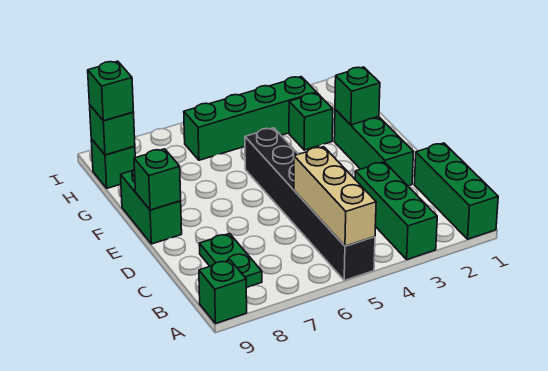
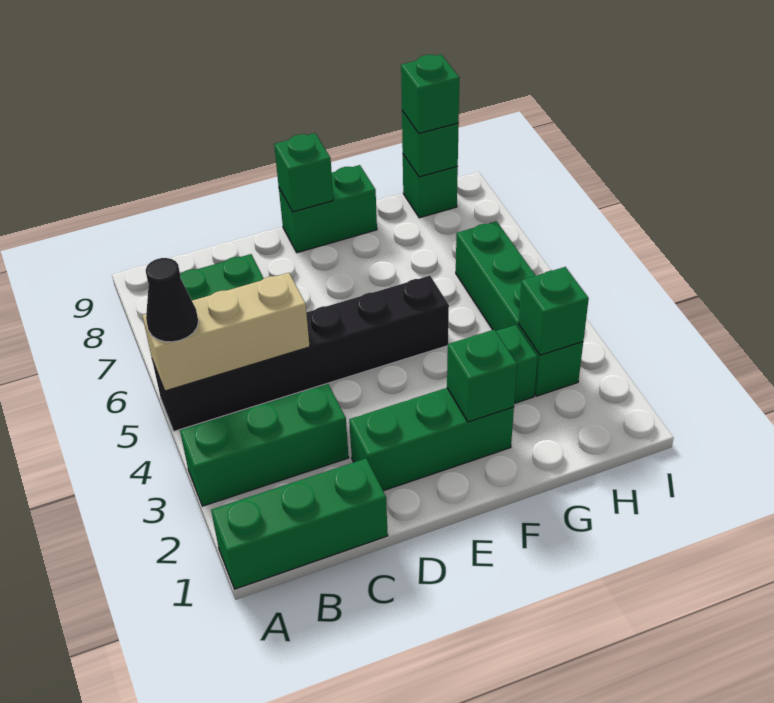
none -> black cone A5 level 3
green brick A9 level 1 -> green brick H3 level 2

